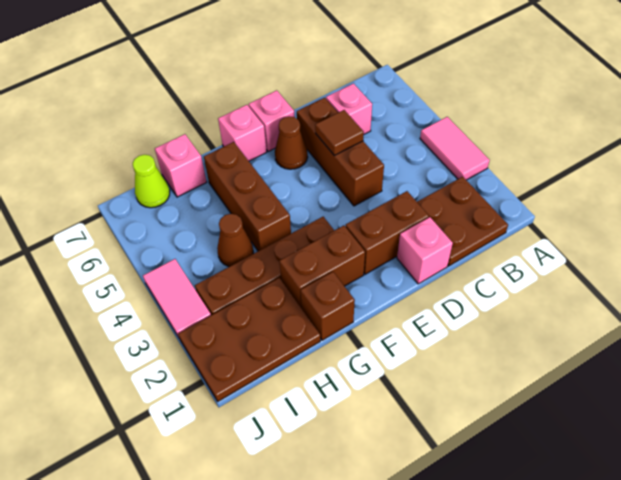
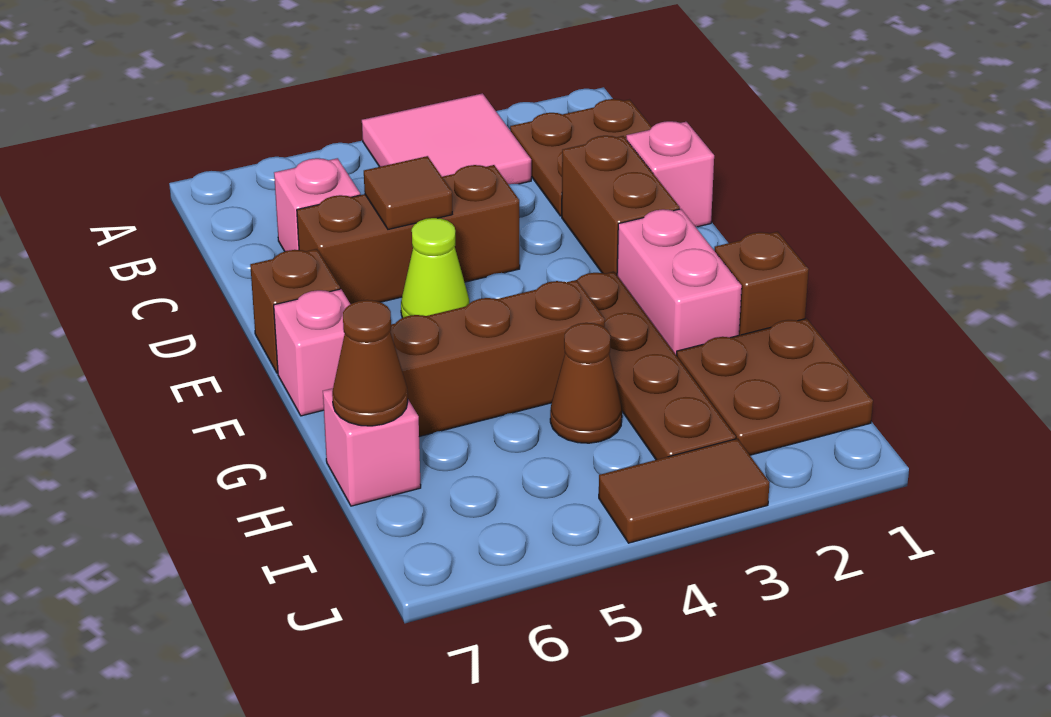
pink tile A3:A4 level 1 -> pink tile A3:B4 level 1
brown cone E6 level 1 -> brown cone H7 level 2
pink brick E7 level 1 -> brown brick E7 level 1
brown brick F2:G2 level 1 -> pink brick F2:G2 level 1
brown plate H1:J2 level 1 -> brown plate H1:I2 level 1
lime cone I7 level 1 -> lime cone E5 level 1
pink tile J3:J4 level 1 -> brown tile J3:J4 level 1

